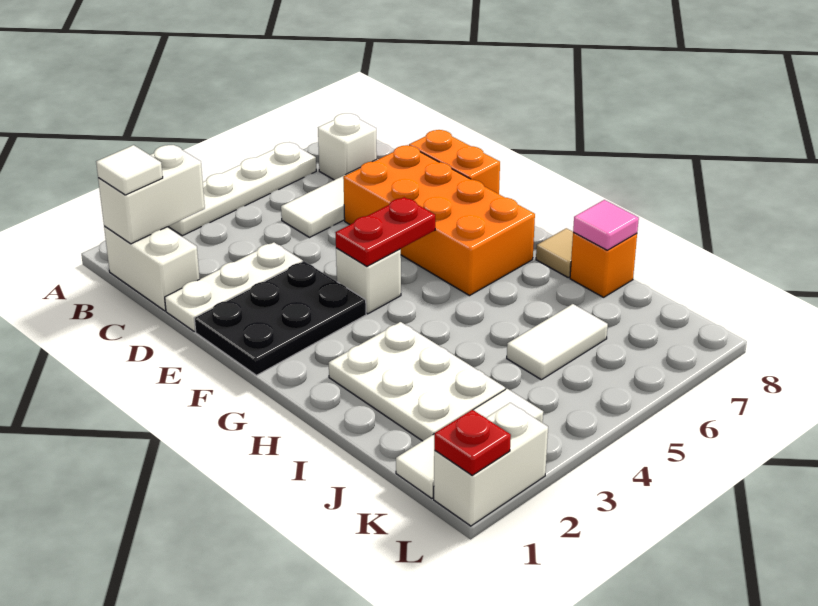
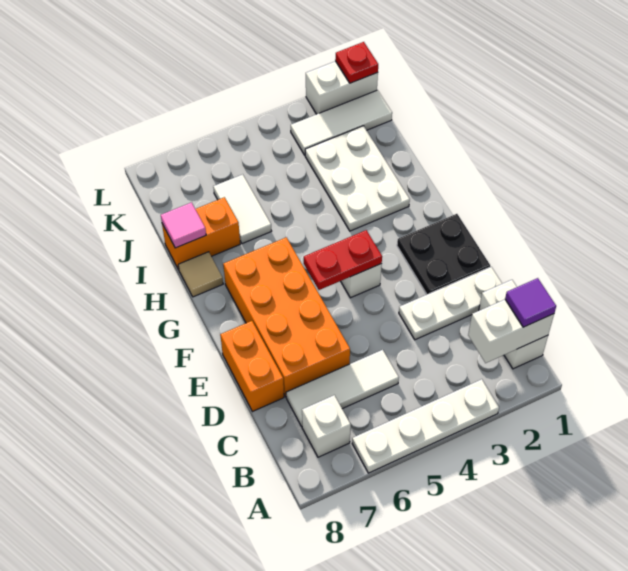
white tile B1 level 3 -> purple tile B1 level 3
black plate E1:F3 level 1 -> black plate E1:F2 level 1
orange brick I8 level 1 -> orange brick I7:I8 level 1
white tile J5:J6 level 1 -> white tile I6:J6 level 1

